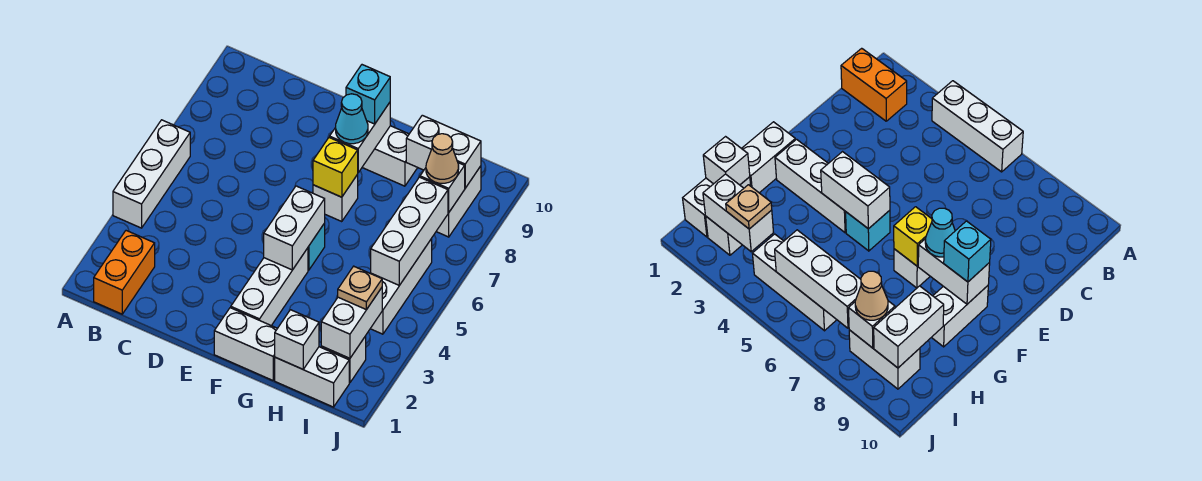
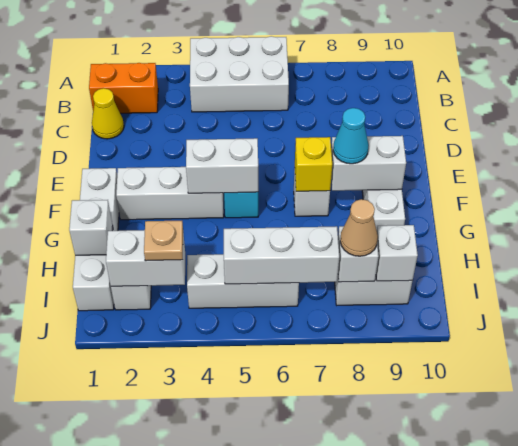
white brick A4:A6 level 1 -> white brick A4:B6 level 1
none -> yellow cone C1 level 1
cyan brick F9 level 3 -> none
white brick H9:I9 level 2 -> white brick I9 level 2

